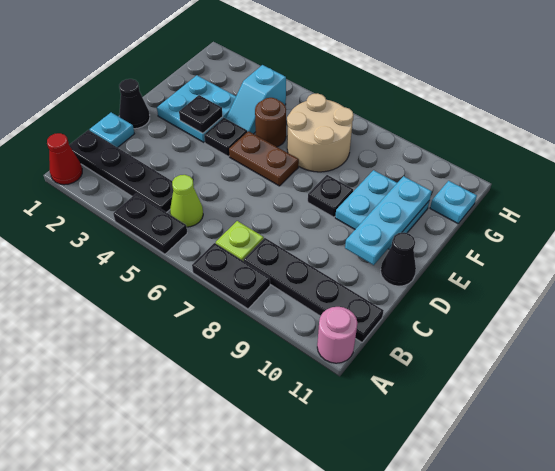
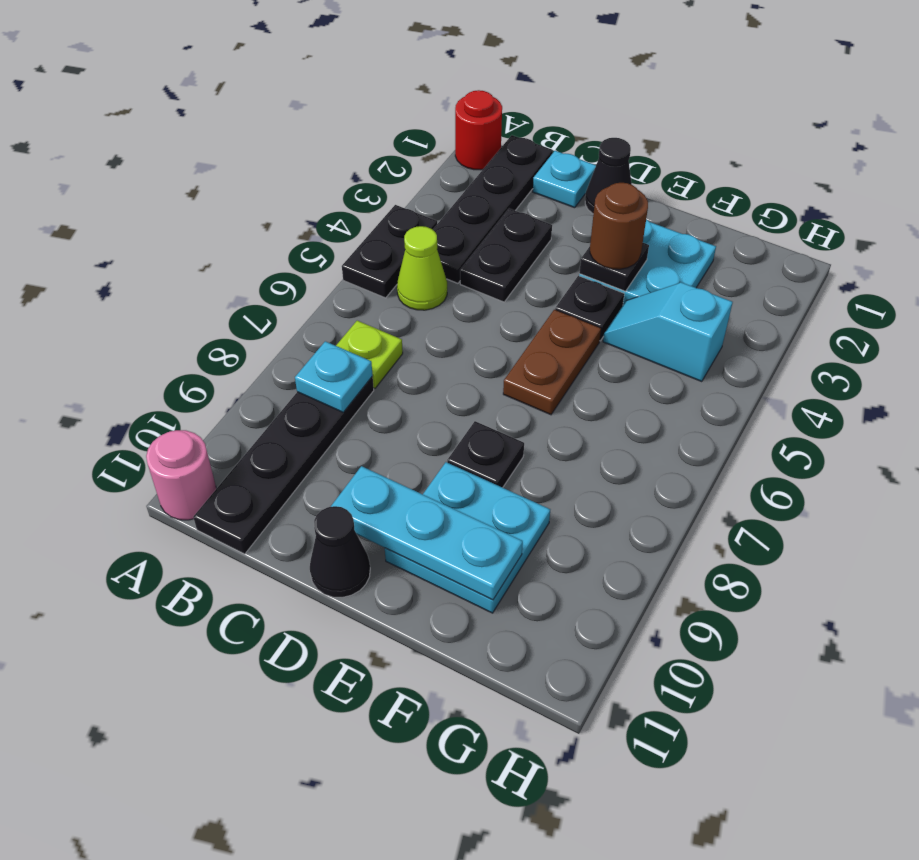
red cone A1 level 1 -> red round brick A1 level 1
black plate A7:A8 level 1 -> black plate C3:C4 level 1
brown round brick F5 level 1 -> brown round brick E3 level 3
tan round brick F6:G7 level 1 -> none
cyan plate G11 level 1 -> cyan plate B8 level 2

